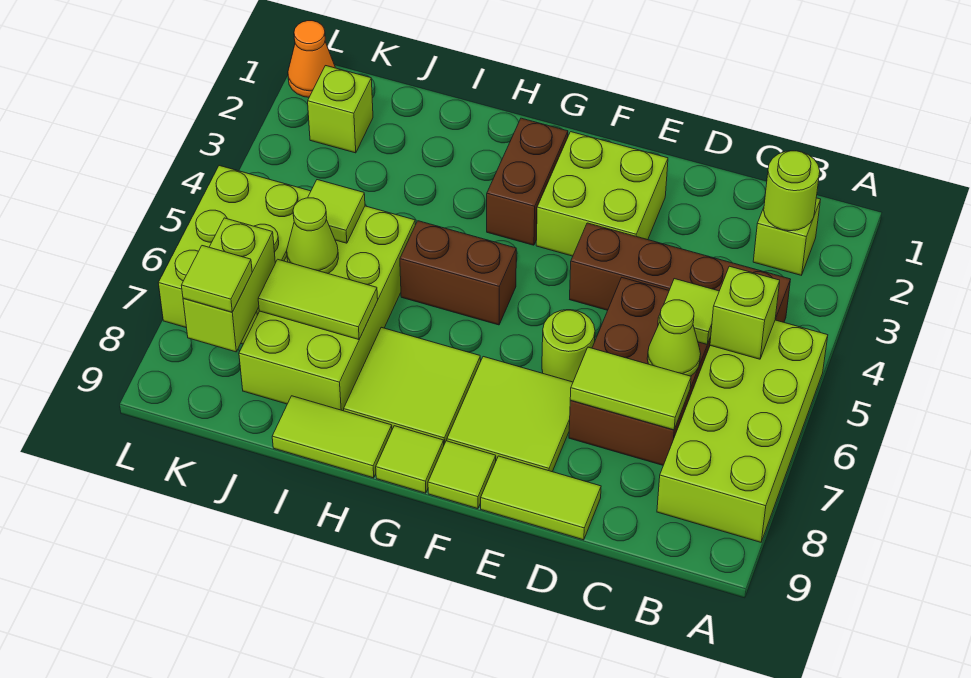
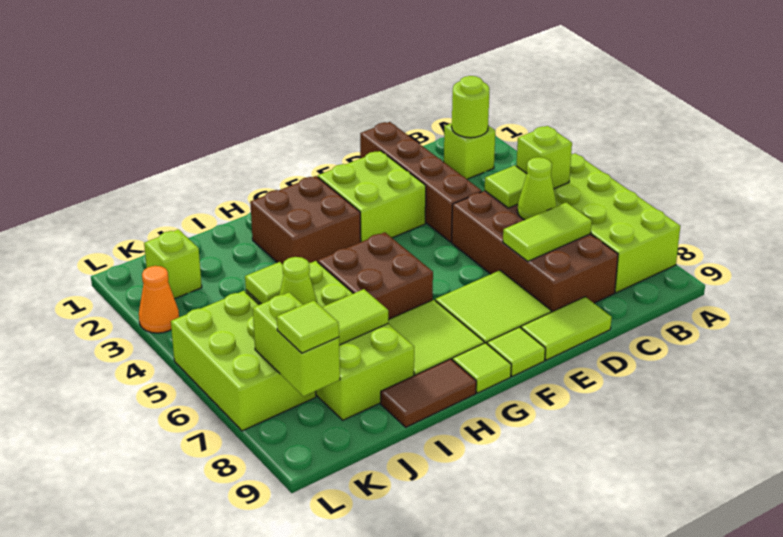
brown brick B4:E4 level 1 -> brown brick D1:D4 level 1
brown brick C5:D7 level 1 -> brown brick C5:D8 level 1
lime round brick E6 level 1 -> none
brown brick G2:G3 level 1 -> brown brick G2:H3 level 1
brown brick G5:H5 level 1 -> brown brick G5:H6 level 1
lime tile H9:I9 level 1 -> brown tile H9:I9 level 1
orange cone L1 level 1 -> orange cone L3 level 1

